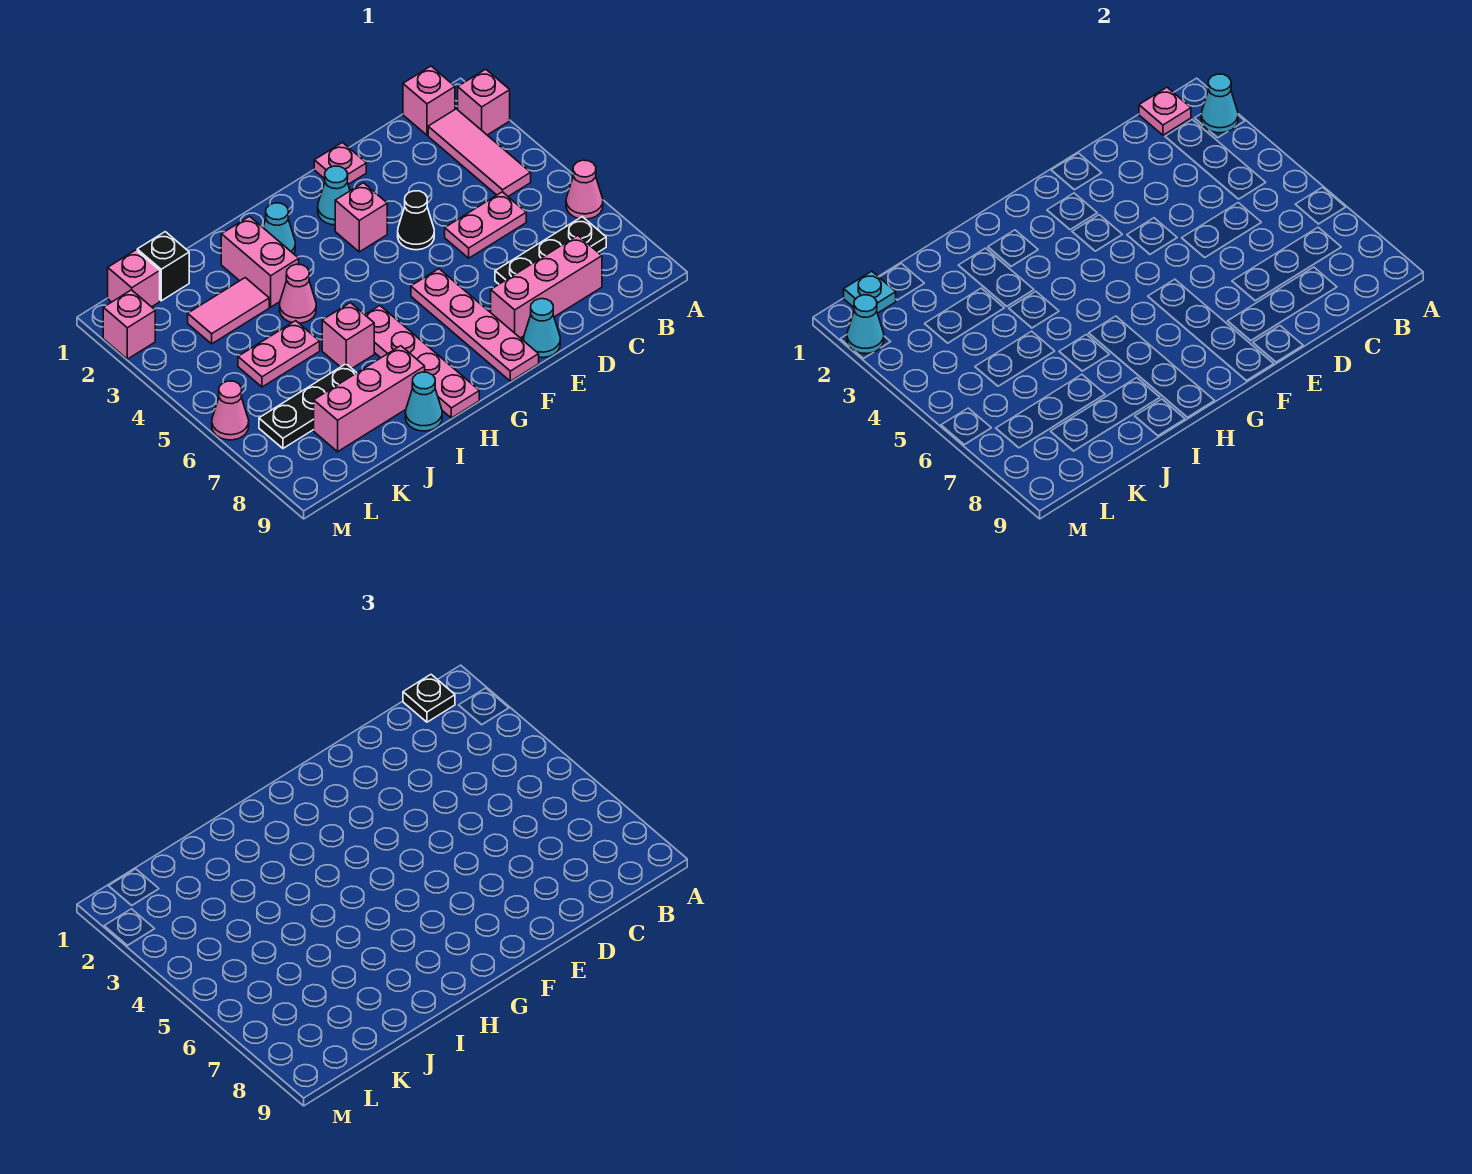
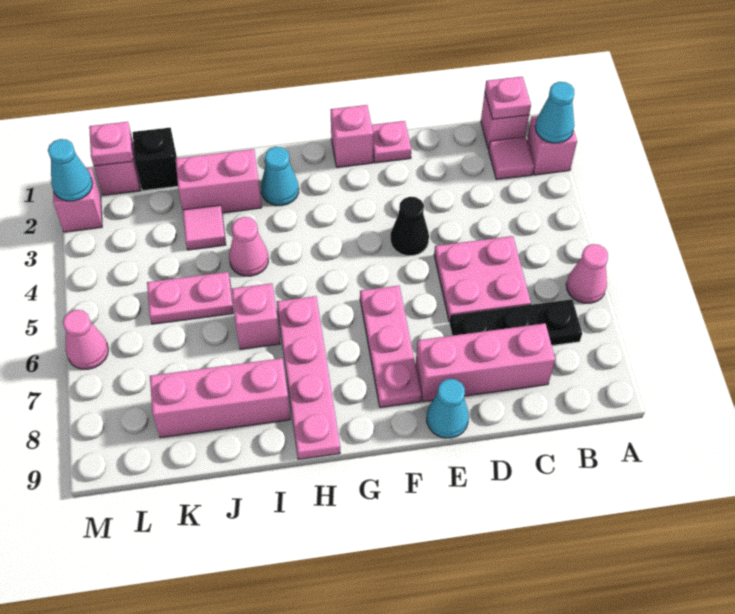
black plate B1 level 3 -> none
pink tile B2:B4 level 1 -> pink tile B2 level 1
pink plate C5:D5 level 1 -> pink plate C5:D6 level 1
cyan cone F2 level 1 -> none
pink brick F3 level 1 -> pink brick F1 level 1
pink plate F6:F9 level 1 -> pink plate F6:F8 level 1
pink brick I2:I3 level 1 -> pink brick I2:J2 level 1
cyan cone I9 level 1 -> none
pink tile J3:K3 level 1 -> pink tile J3 level 1
black plate J7:L7 level 1 -> none
cyan plate L1 level 2 -> pink plate L1 level 2

